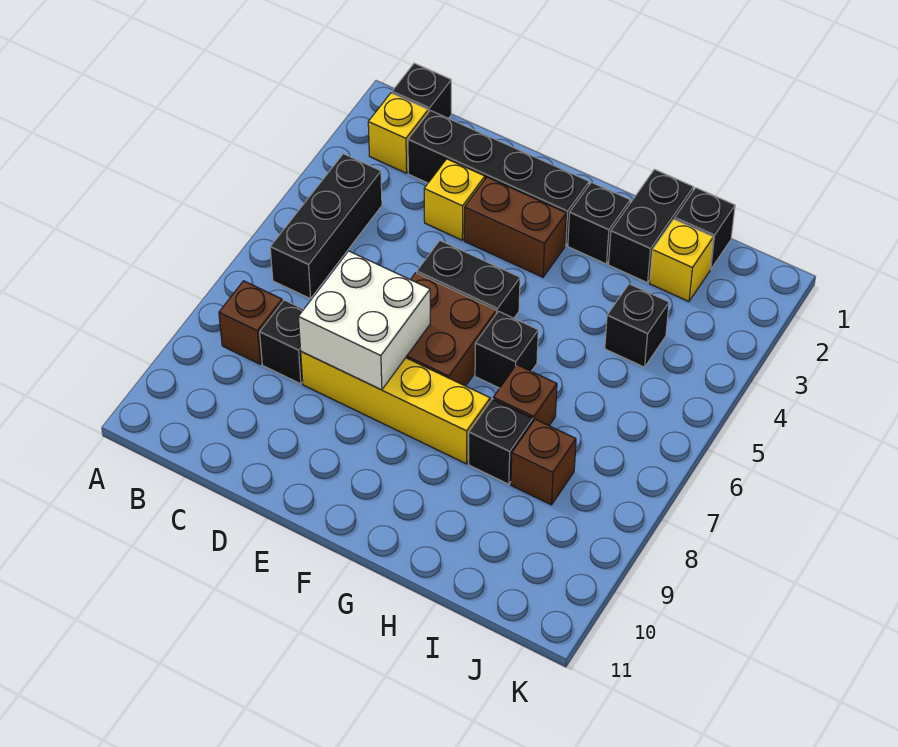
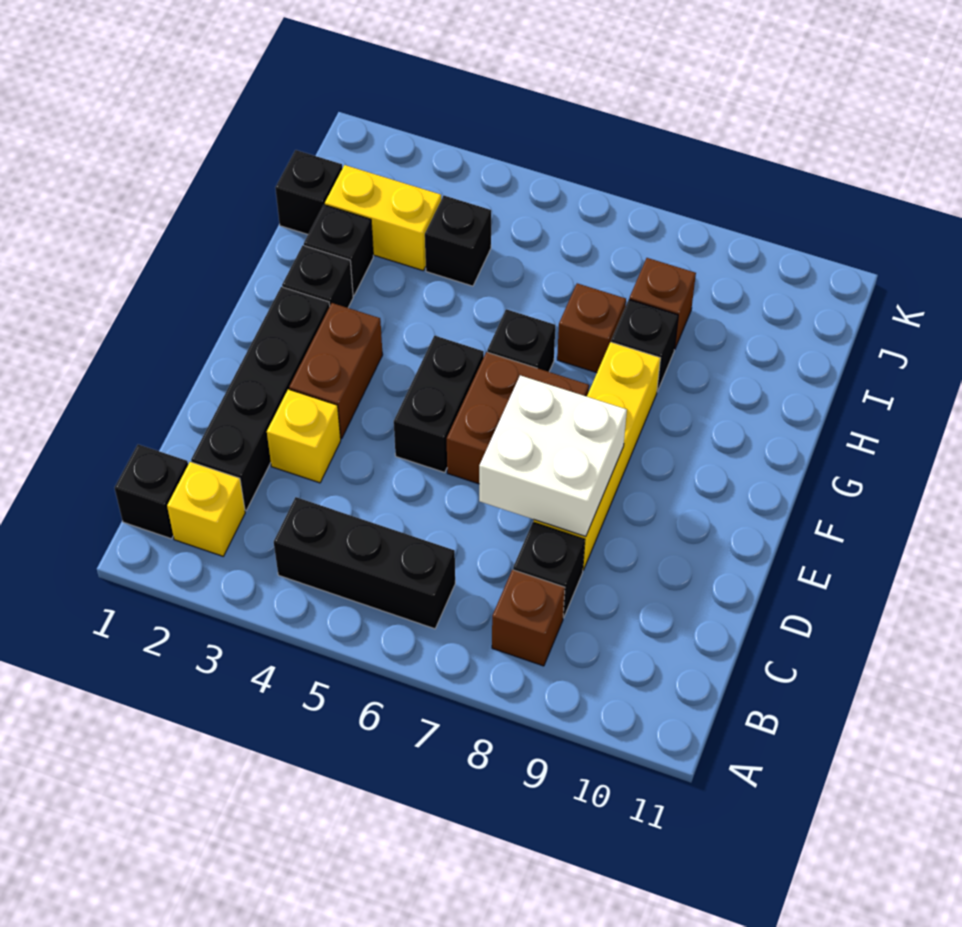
black brick H1:H2 level 1 -> black brick H2 level 1
yellow brick I2 level 1 -> yellow brick I2:I3 level 1

